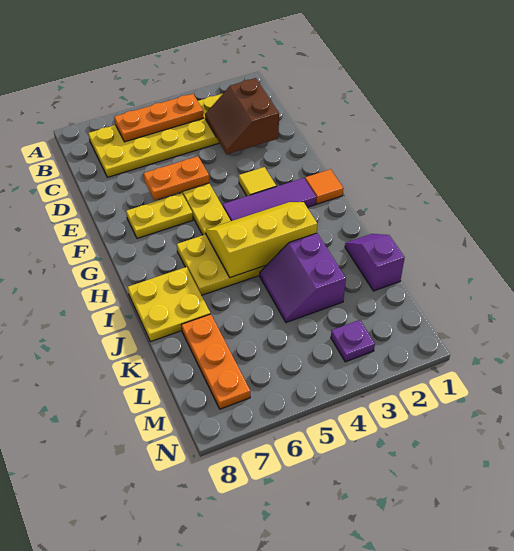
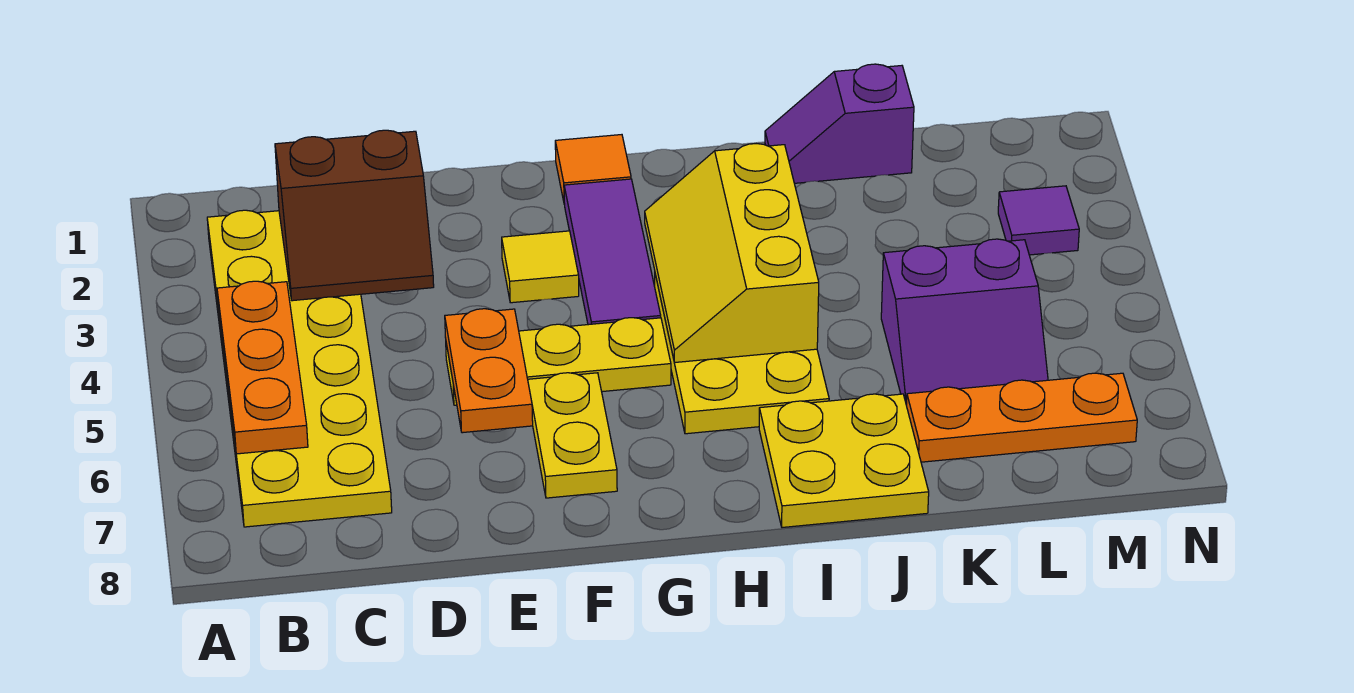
purple slope J3:K4 level 1 top 3 -> purple slope K5:L6 level 1 top 5
purple plate M3 level 1 -> purple tile M3 level 1

